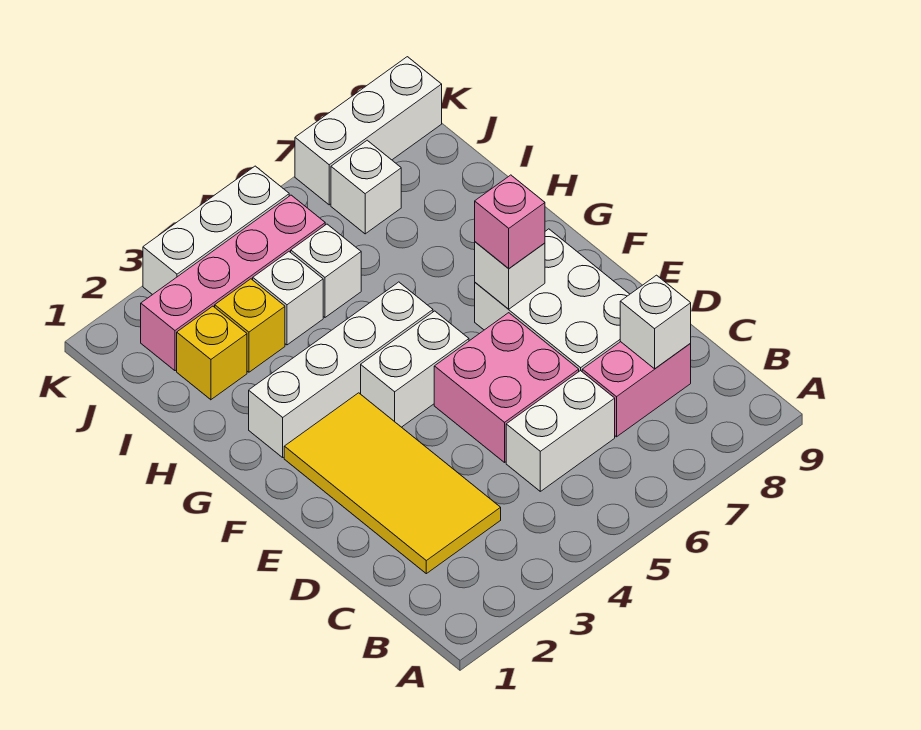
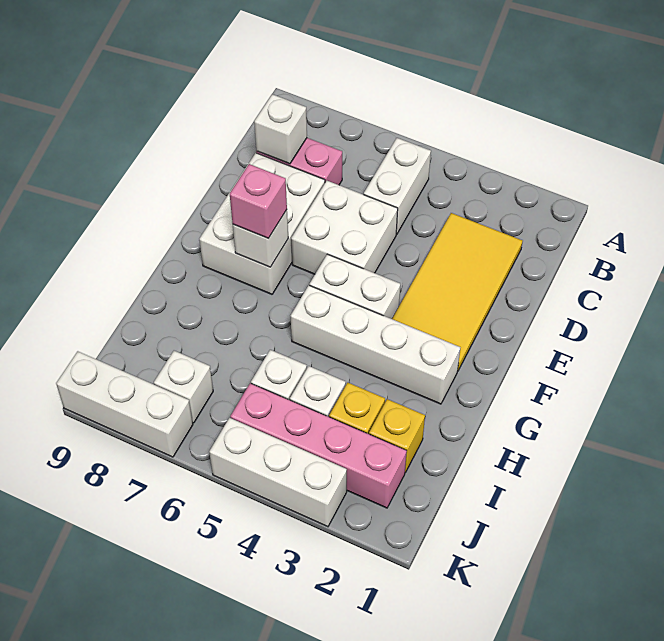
white brick C5:C6 level 1 -> white brick B5:C5 level 1
pink brick D5:E6 level 1 -> white brick D5:E6 level 1

